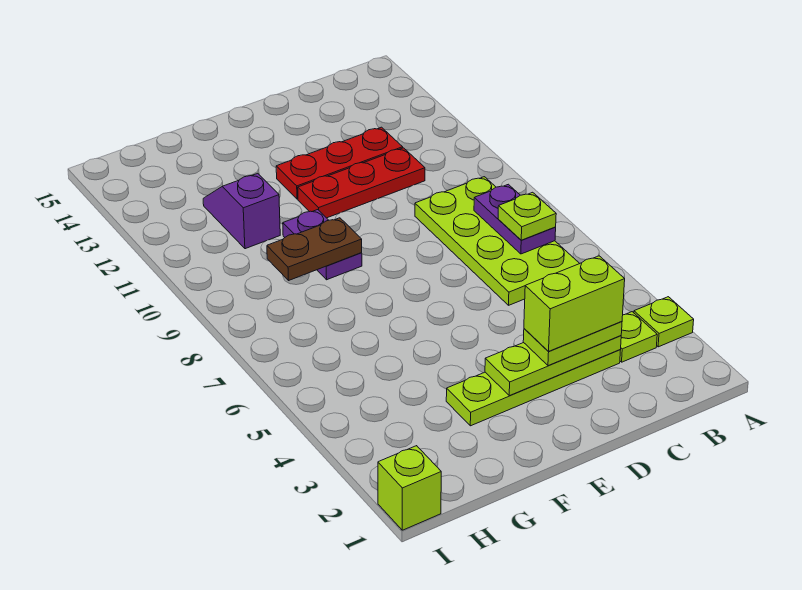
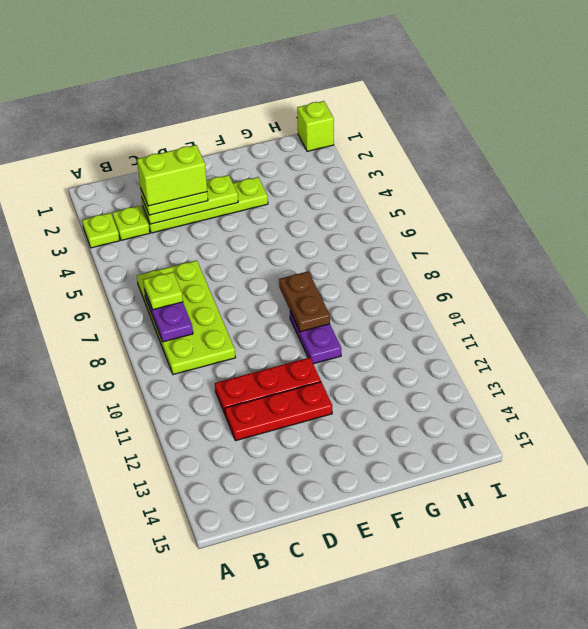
brown plate F9:G9 level 2 -> brown plate F8:F9 level 2
purple slope G11:G12 level 1 top 11 -> none

